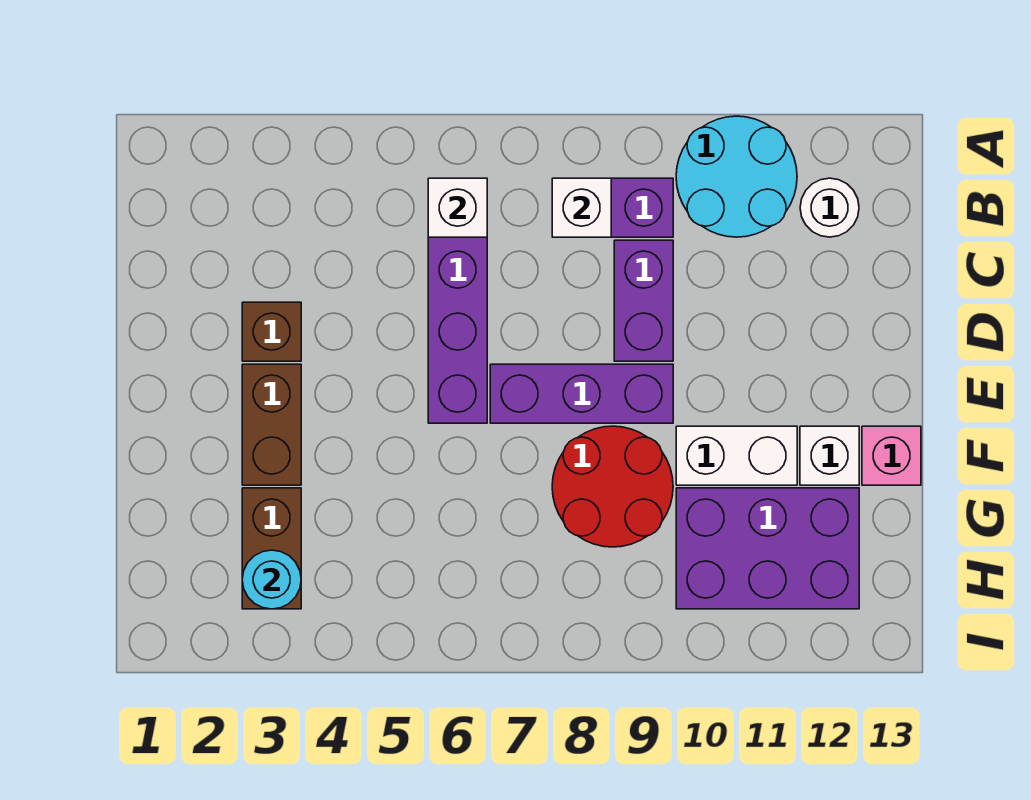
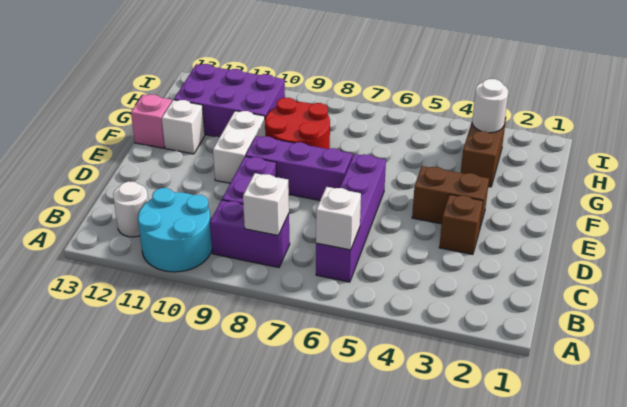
brown brick E3:F3 level 1 -> brown brick E3:E4 level 1
white brick F10:F11 level 1 -> white brick E10:F10 level 1
cyan round brick H3 level 2 -> white round brick H3 level 2

